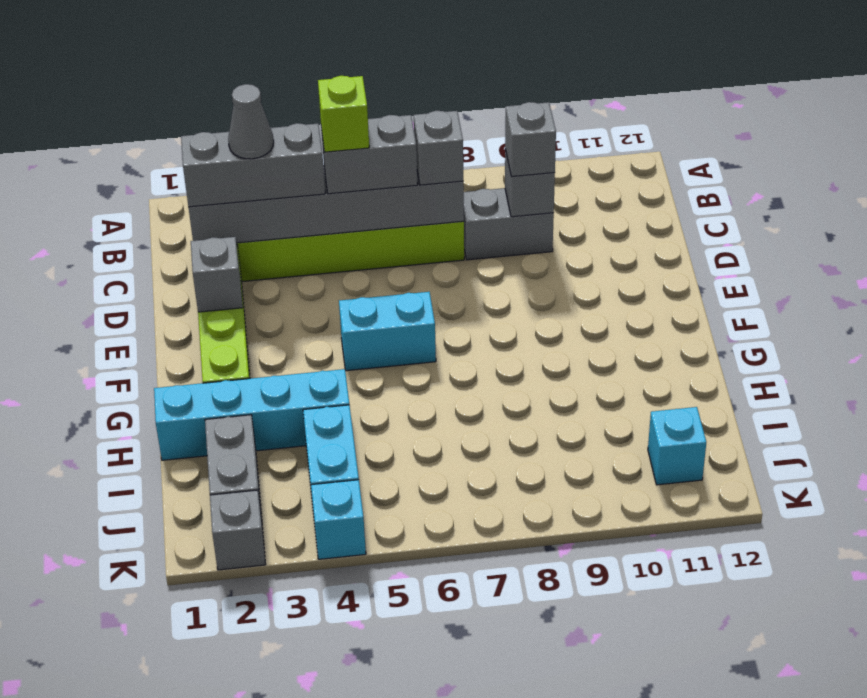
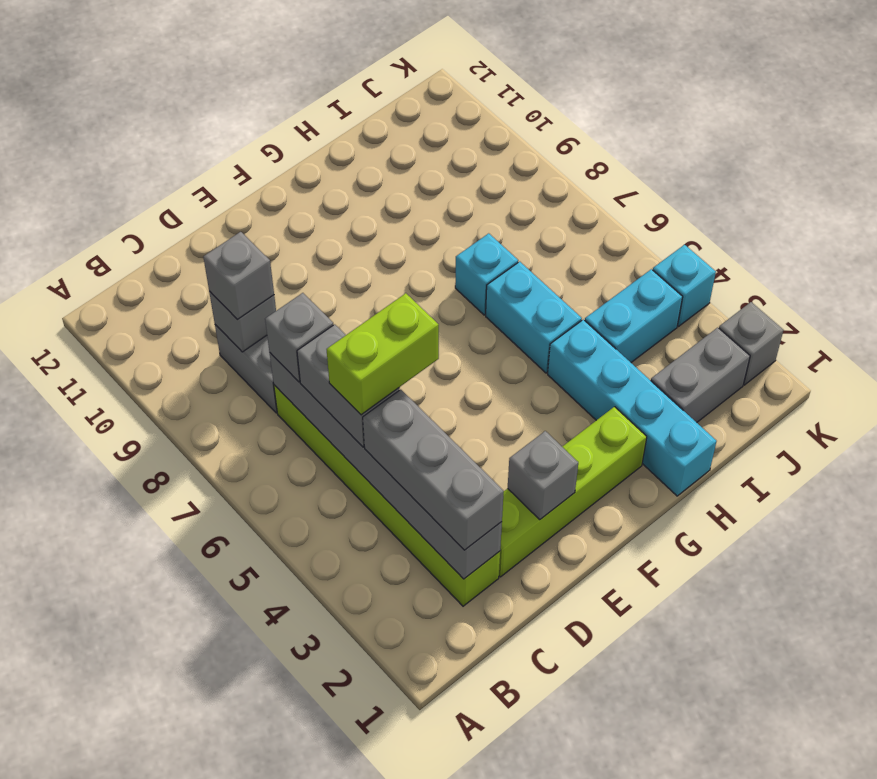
grey cone C3 level 4 -> none
lime brick C5 level 4 -> lime brick C5:D5 level 4
cyan brick F5:F6 level 1 -> cyan brick H5:H6 level 1
cyan brick J11 level 1 -> cyan brick H7 level 1

